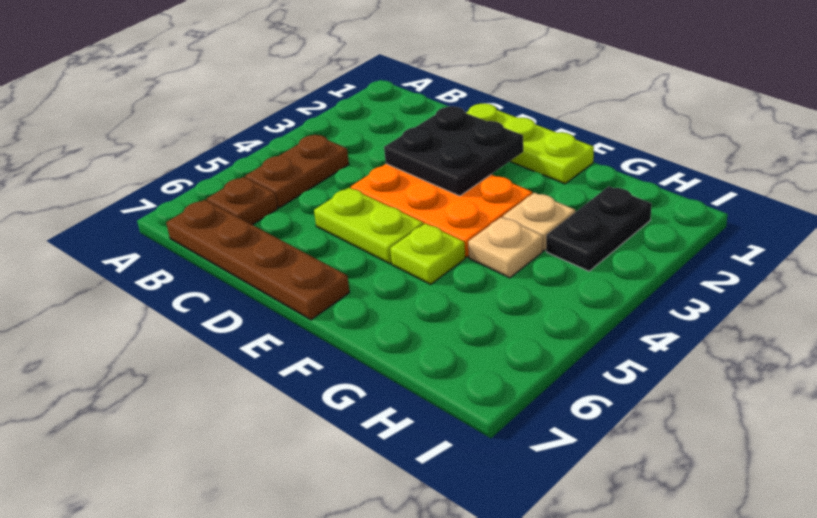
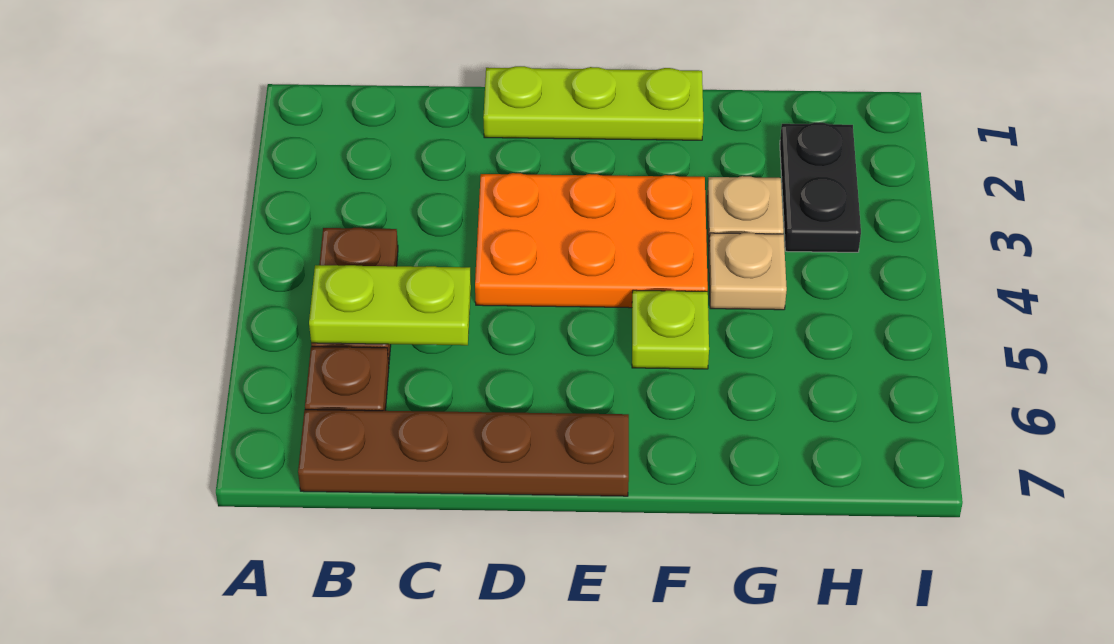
black plate D2:E3 level 2 -> none
lime plate D5:E5 level 1 -> lime plate B5:C5 level 2

